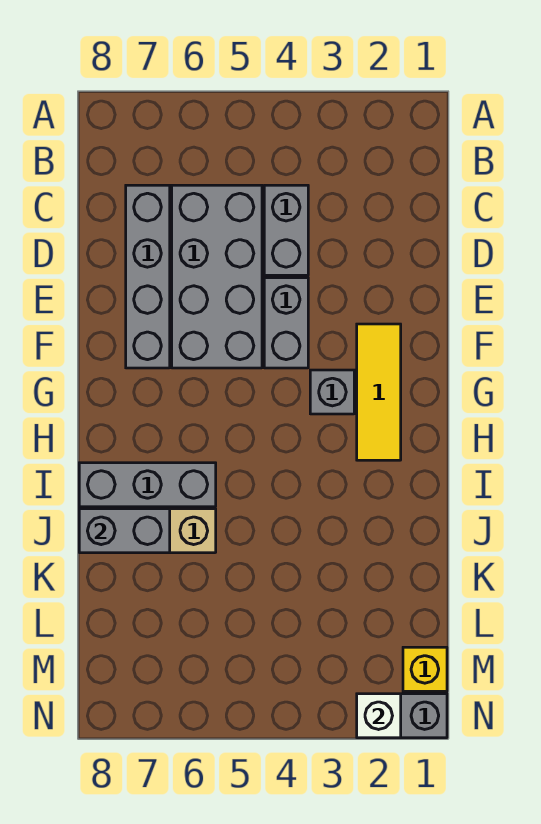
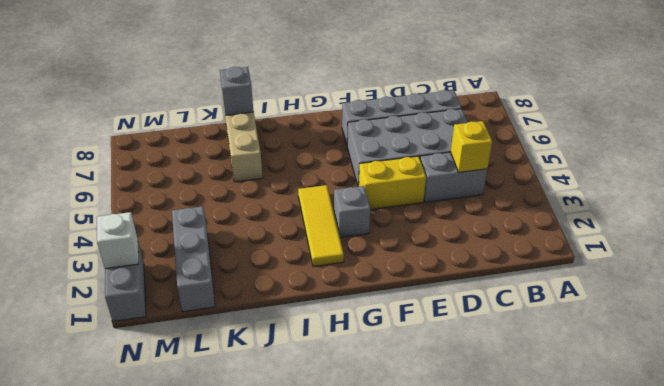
grey brick E4:F4 level 1 -> yellow brick E4:F4 level 1
yellow tile F2:H2 level 1 -> yellow tile H2:H4 level 1
grey brick I6:I8 level 1 -> grey brick L1:L3 level 1
grey brick J7:J8 level 2 -> grey brick J8 level 2
yellow brick M1 level 1 -> yellow brick C4 level 2

